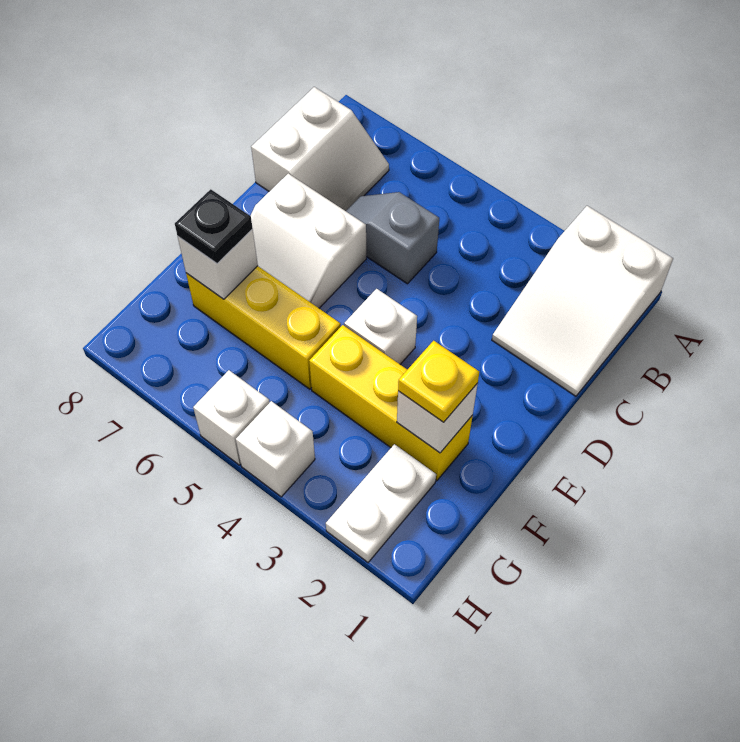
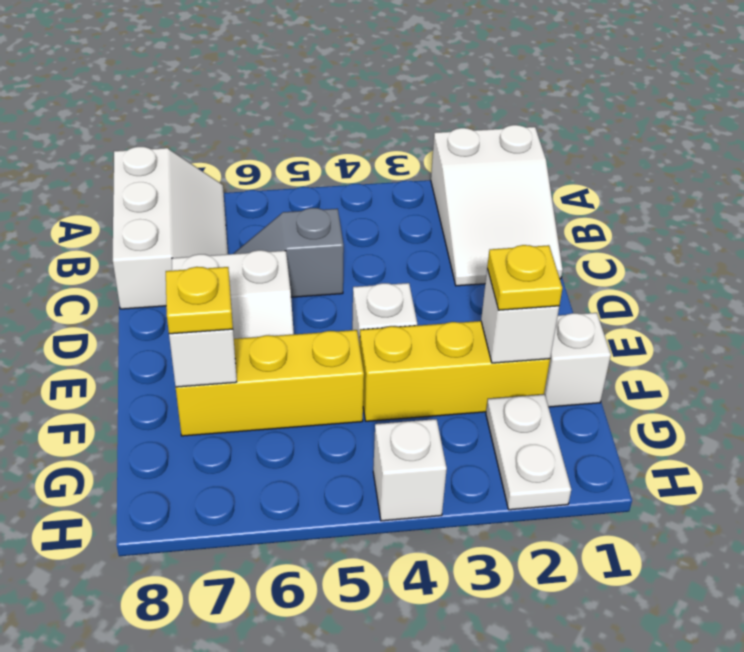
white slope B7:C8 level 1 top 8 -> white slope A7:C8 level 1 top 8
black plate F7 level 3 -> yellow plate F7 level 3
white brick H5 level 1 -> white brick F1 level 1

